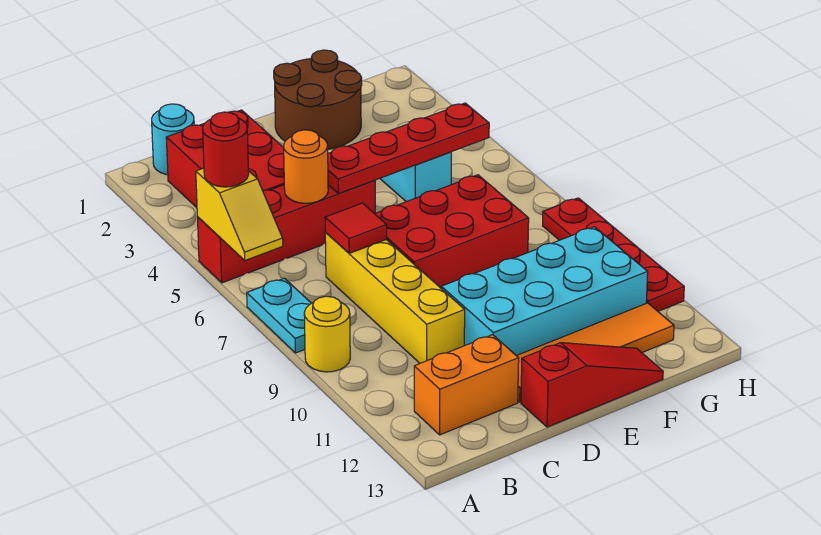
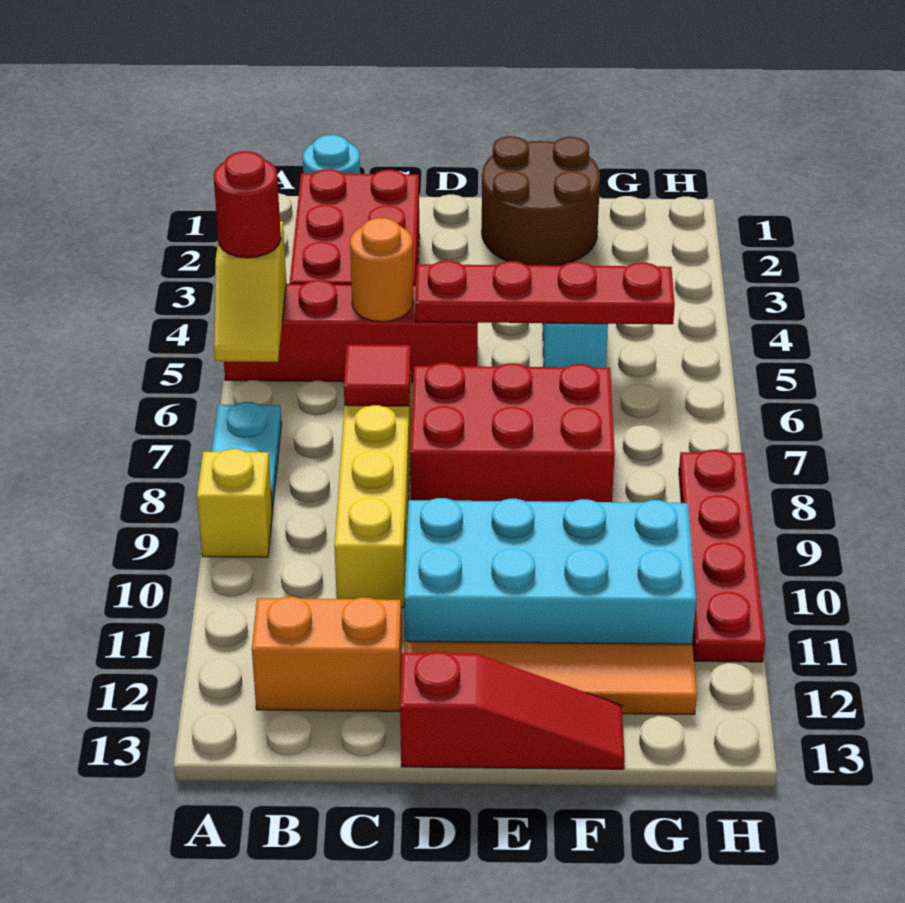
yellow round brick A9 level 1 -> yellow brick A9 level 1

